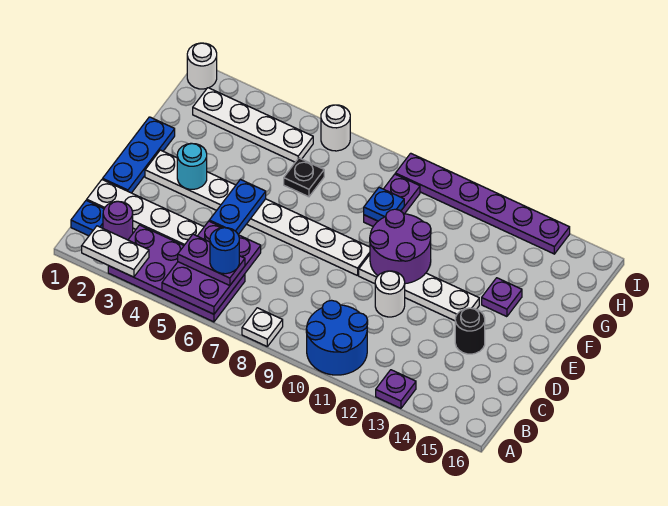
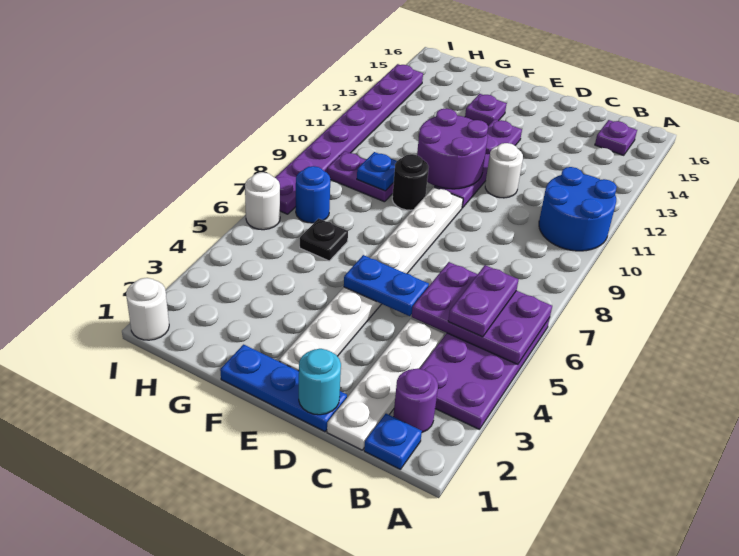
white plate A2:A3 level 2 -> none
white plate A8 level 1 -> none
purple plate A13 level 1 -> purple plate B15 level 1
blue round brick B6 level 4 -> blue round brick H7 level 1
black round brick D14 level 1 -> black round brick F9 level 1
cyan round brick E3 level 2 -> cyan round brick D1 level 2
white plate E10:E13 level 1 -> purple plate E10:E13 level 1
white plate H2:H5 level 1 -> none
purple plate I9:I14 level 1 -> purple plate I7:I14 level 1

